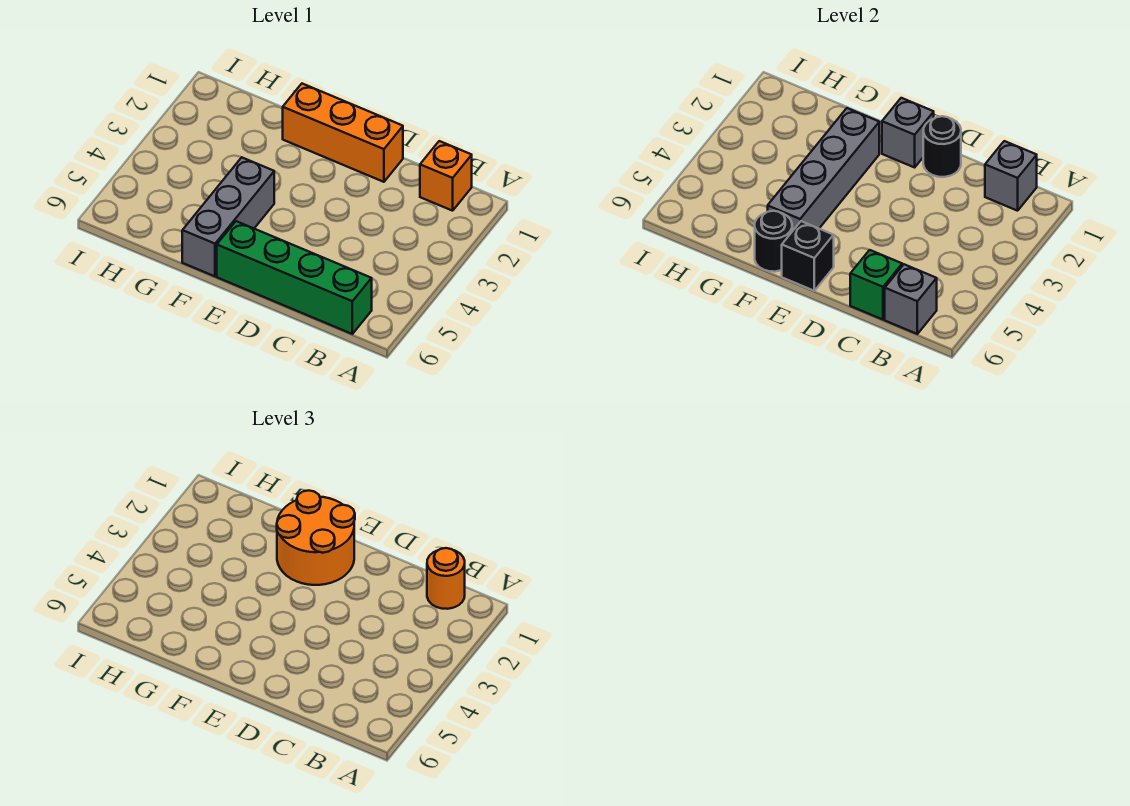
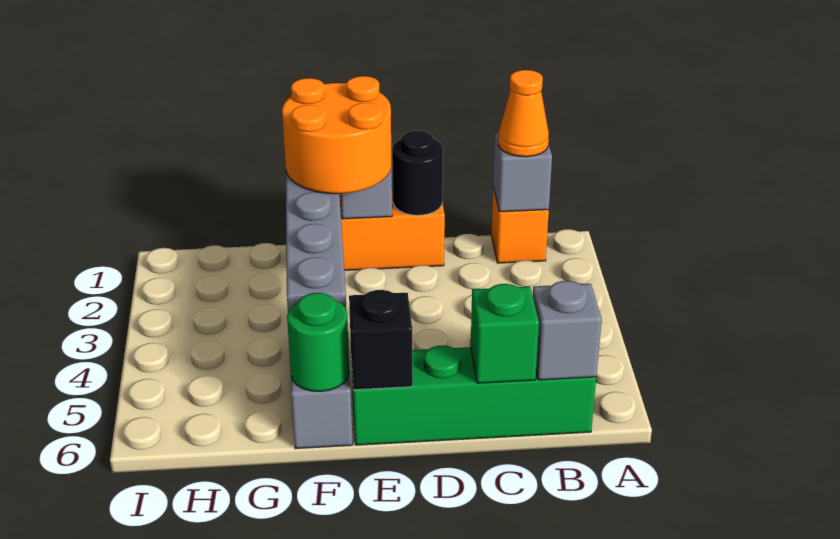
orange round brick B1 level 3 -> orange cone B1 level 3
black round brick F6 level 2 -> green round brick F6 level 2

